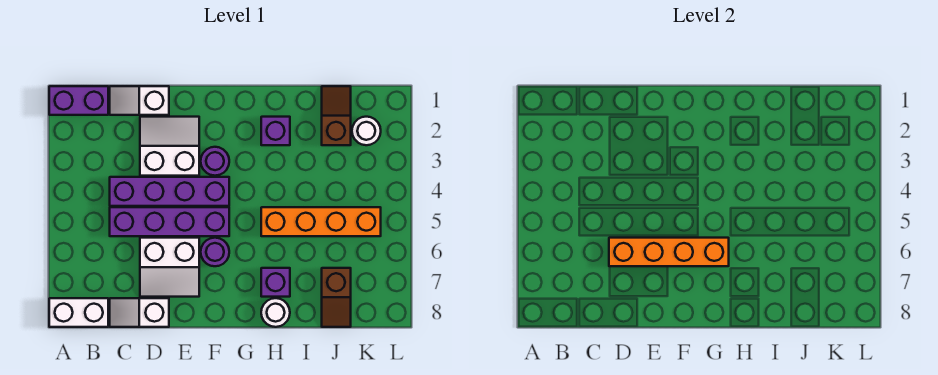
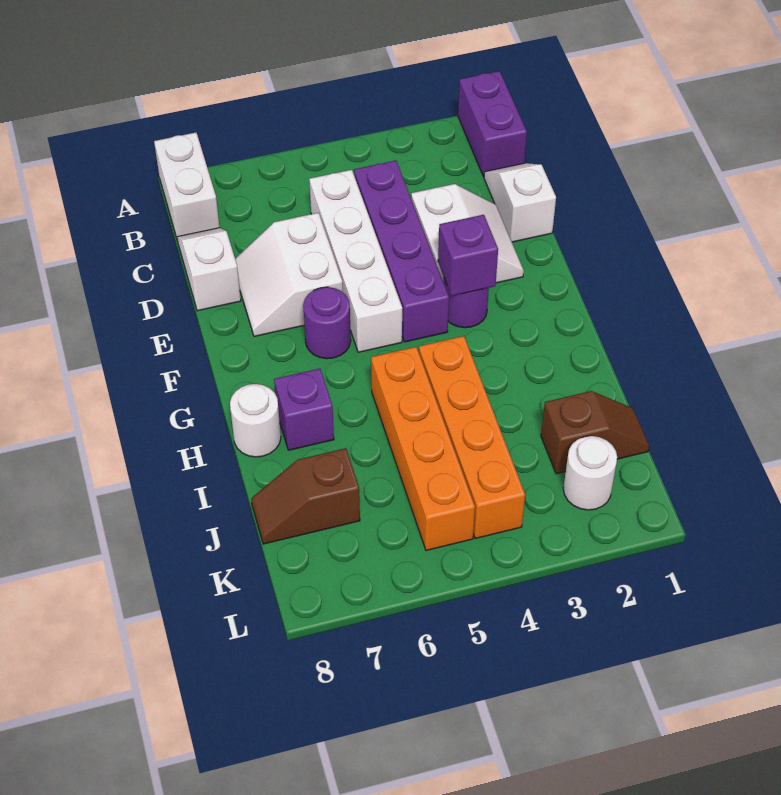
purple brick C5:F5 level 1 -> white brick C5:F5 level 1
orange brick D6:G6 level 2 -> orange brick H4:K4 level 1
purple brick H2 level 1 -> purple brick F3 level 2

